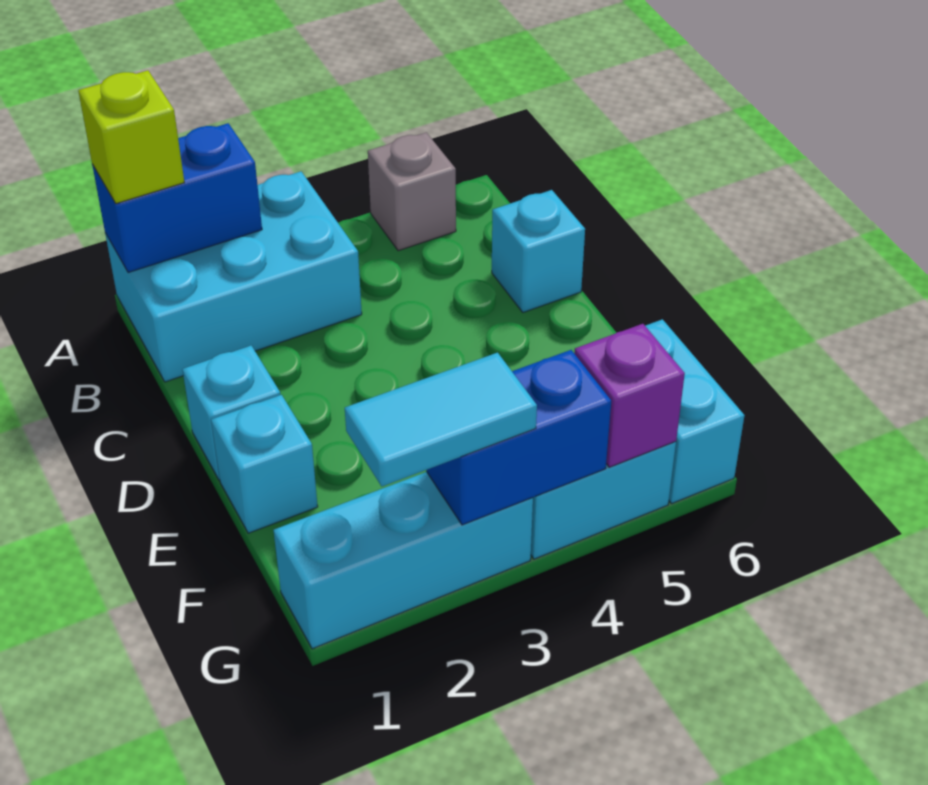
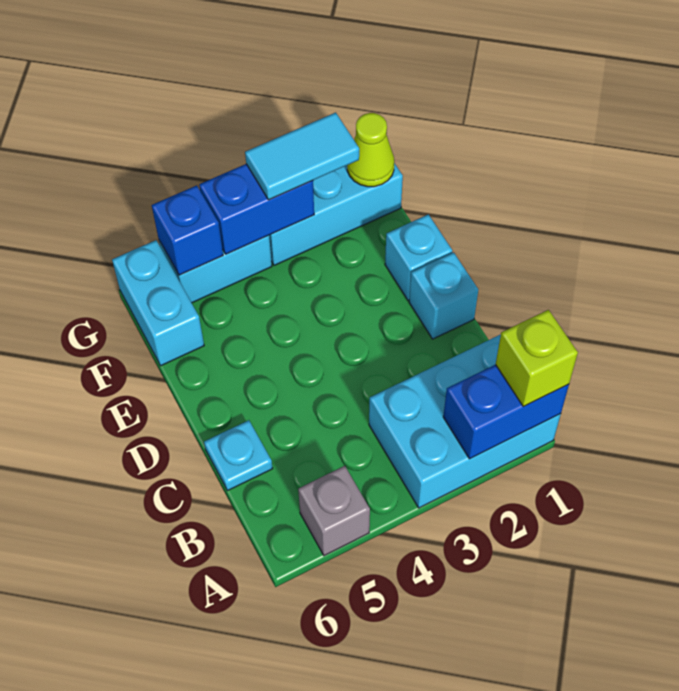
cyan brick C6 level 1 -> cyan plate C6 level 1
none -> lime cone G1 level 2
purple brick G5 level 2 -> blue brick G5 level 2

